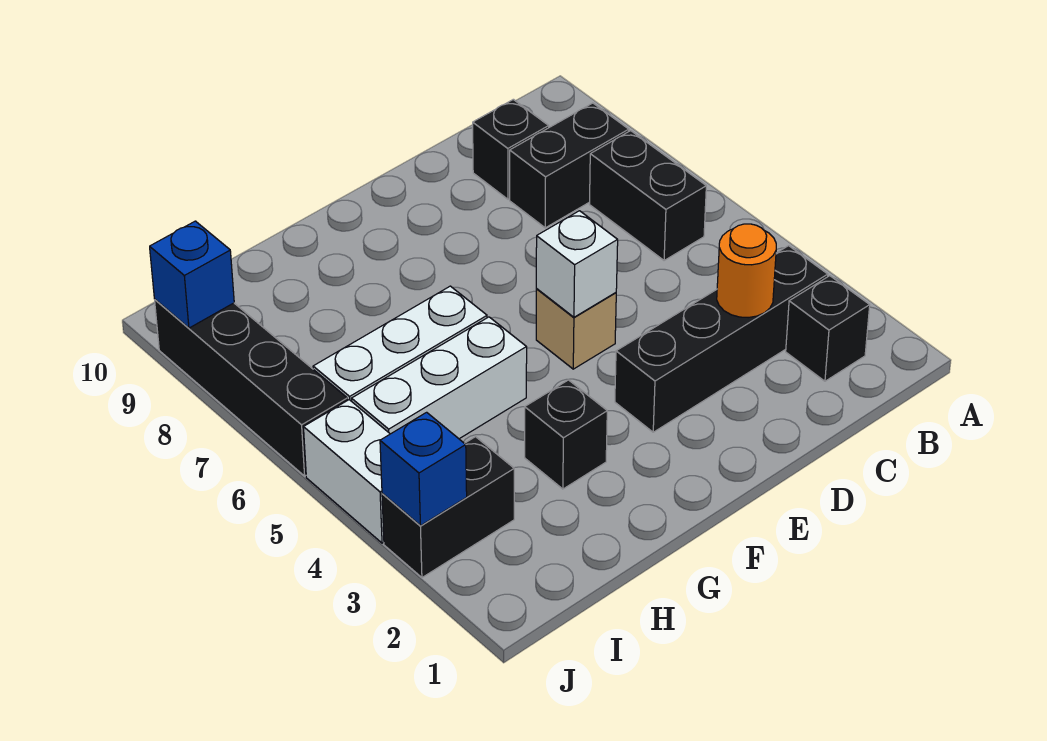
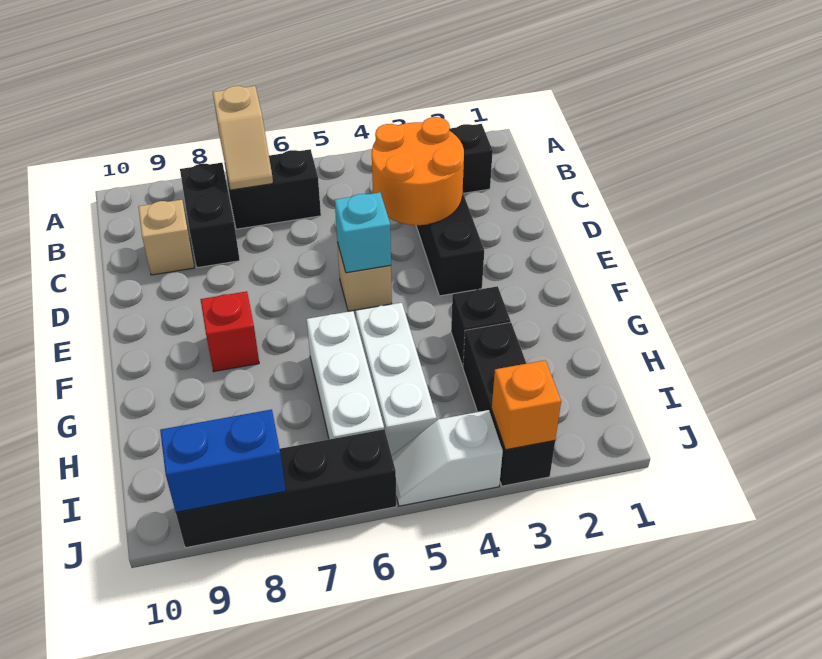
none -> tan slope A7:B7 level 2 top A
orange round brick C3 level 2 -> orange round brick C3:D4 level 2
black brick C9 level 1 -> tan brick C9 level 1
white brick E5 level 2 -> cyan brick E5 level 2
none -> red brick F8 level 1
black brick I3:J3 level 1 -> black brick H3:J3 level 1
blue brick J3 level 2 -> orange brick J3 level 2
white brick J4:J5 level 1 -> white slope J4:J5 level 1 top 4
blue brick J9 level 2 -> blue brick J8:J9 level 2

